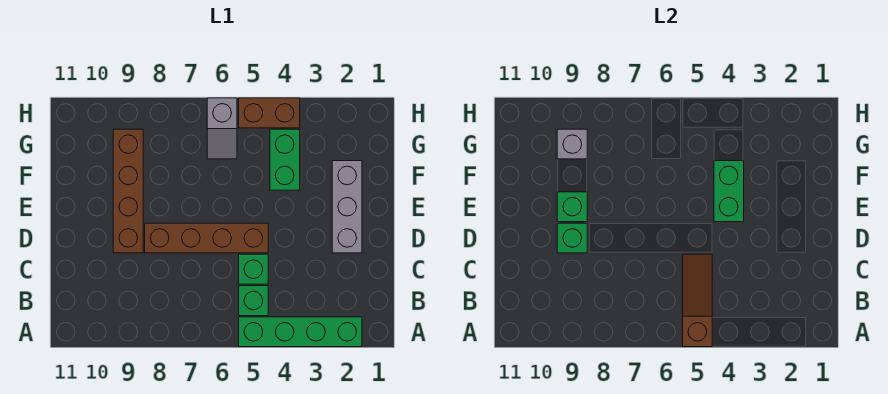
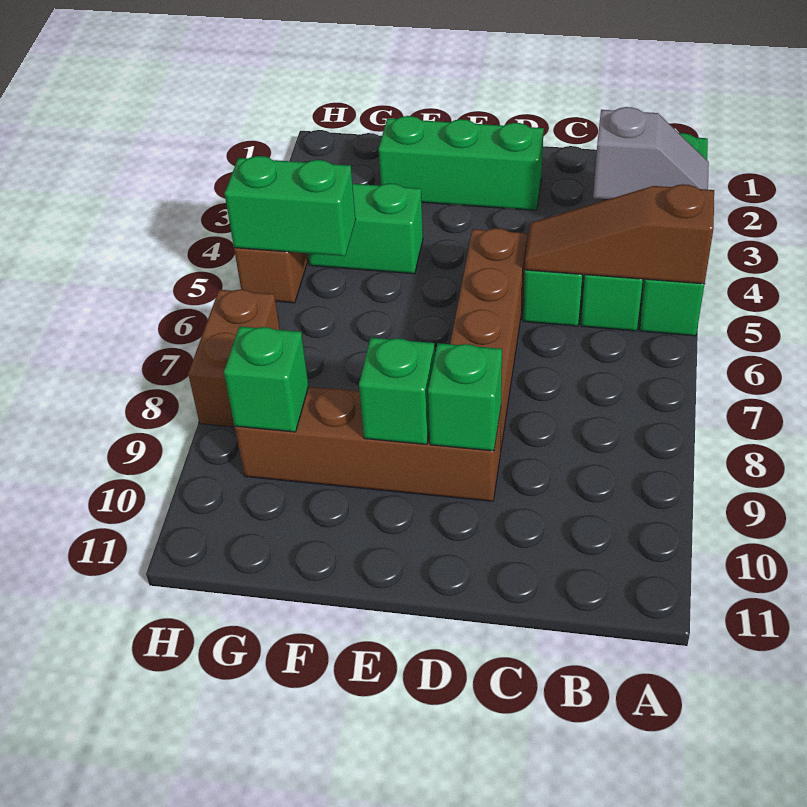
grey brick D2:F2 level 1 -> green brick D2:F2 level 1
green brick E4:F4 level 2 -> green brick G5:H5 level 2
grey slope G6:H6 level 1 top H -> grey slope A3:B3 level 2 top B
grey brick G9 level 2 -> green brick G9 level 2
none -> brown brick H7:H8 level 1

